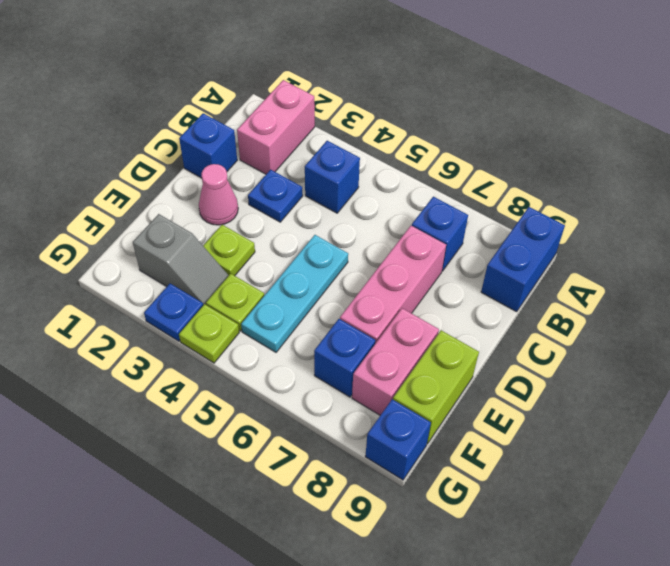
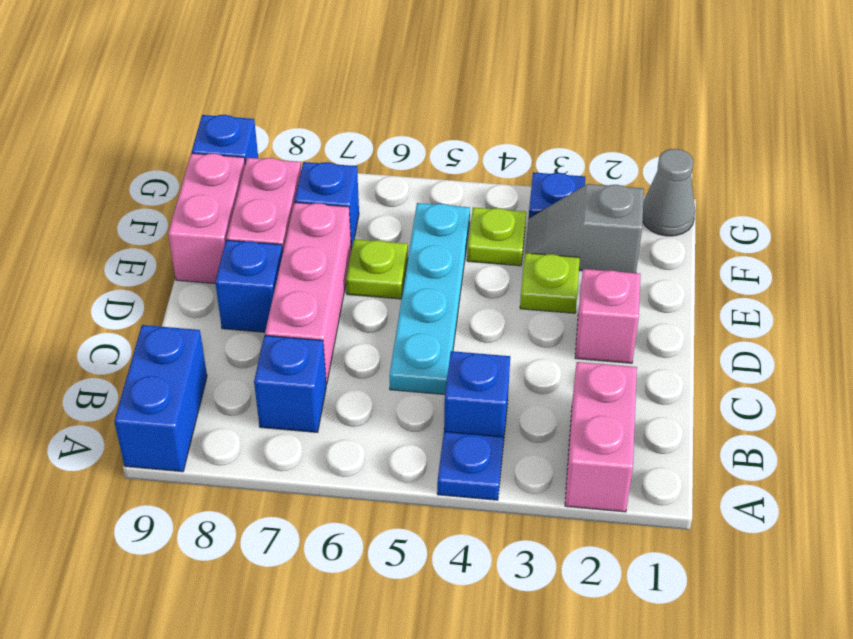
blue brick C1 level 1 -> blue brick D8 level 1
blue plate C3 level 1 -> blue plate A4 level 1
pink cone D2 level 1 -> pink brick D2 level 1
cyan plate D5:F5 level 1 -> cyan plate C5:F5 level 1
lime brick E9:F9 level 1 -> pink brick E9:F9 level 1
none -> grey cone G1 level 1
lime plate G4 level 1 -> lime plate E6 level 1

